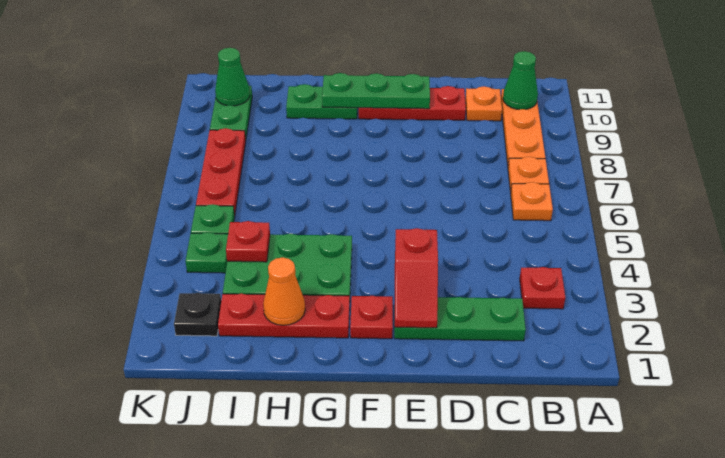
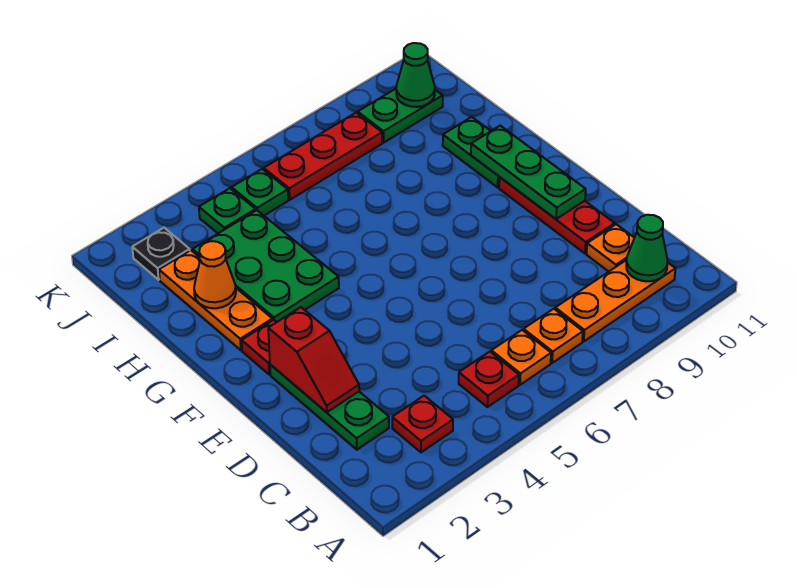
red slope E2:E3 level 2 top 3 -> red slope D2:E2 level 2 top E
red plate G2:I2 level 1 -> orange plate G2:I2 level 1
red plate I4 level 2 -> red plate B5 level 1

